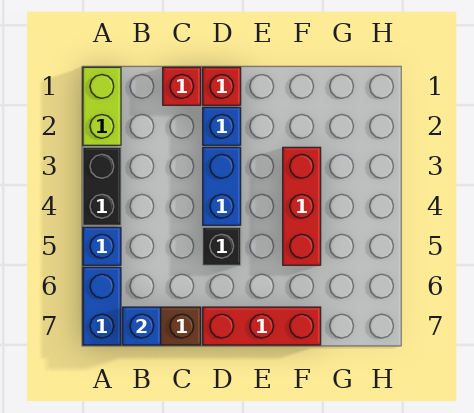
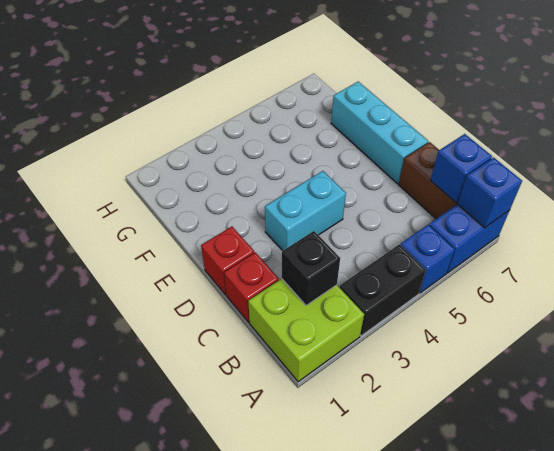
lime brick A1:A2 level 1 -> lime brick A1:B2 level 1
blue brick D2 level 1 -> blue brick A7 level 2
blue brick D3:D4 level 1 -> cyan brick D3:D4 level 1
black brick D5 level 1 -> black brick B2 level 2
red brick D7:F7 level 1 -> cyan brick D7:F7 level 1
red brick F3:F5 level 1 -> none

